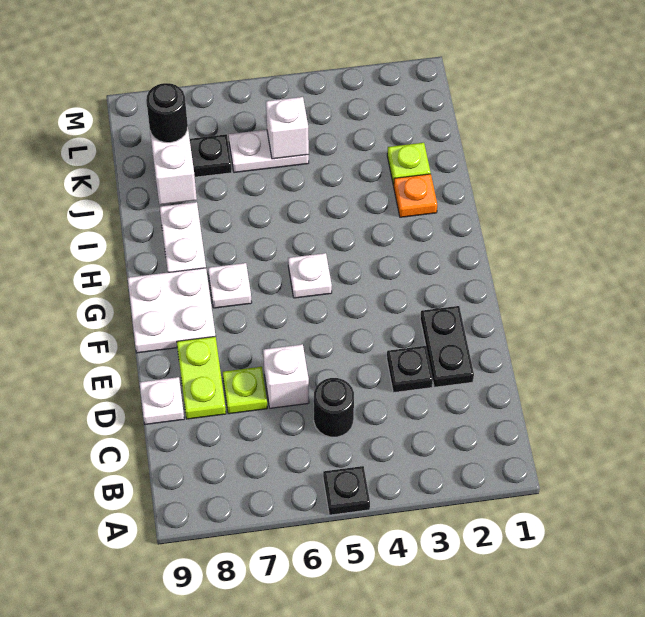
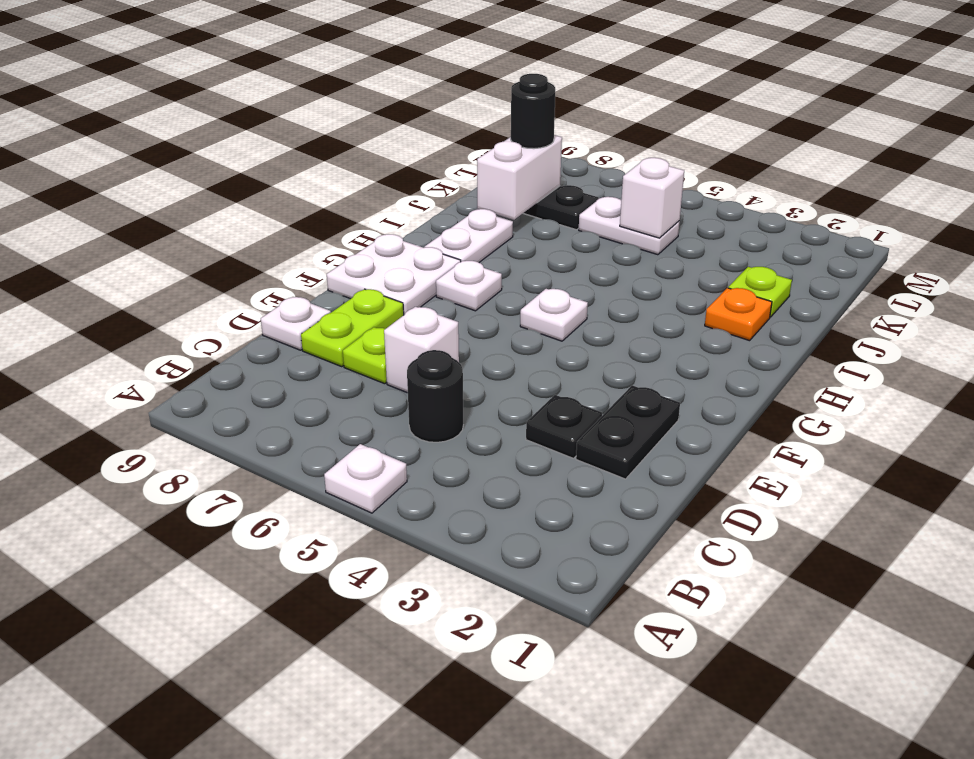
black plate A5 level 1 -> white plate A5 level 1

